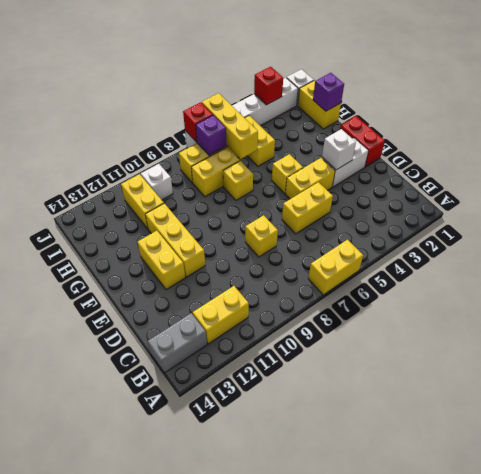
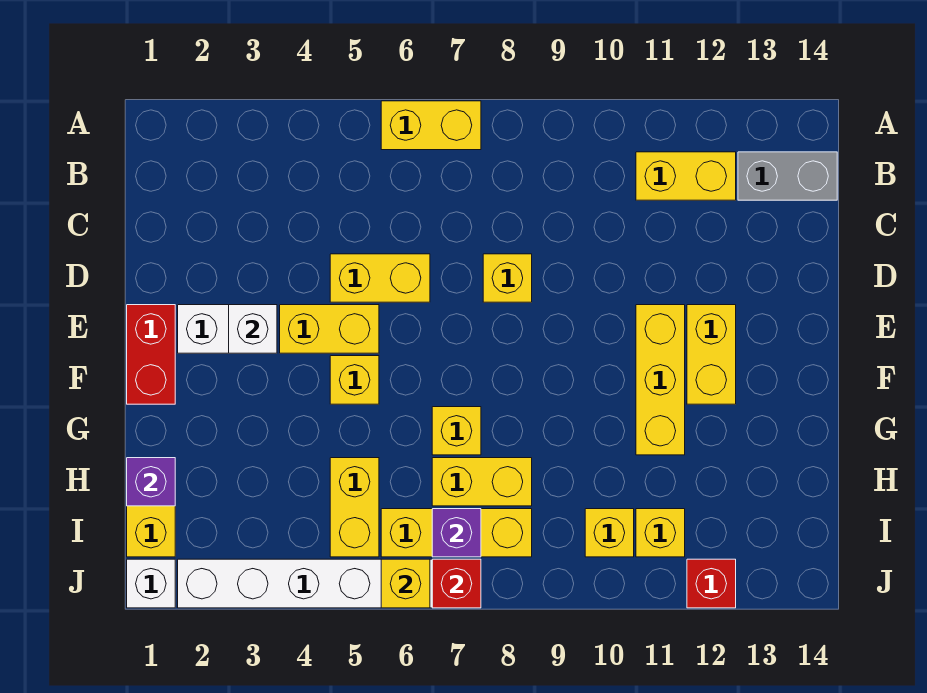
yellow brick H6:J6 level 2 -> yellow brick J6 level 2
yellow brick H11:I11 level 1 -> yellow brick I11 level 1
white brick I10 level 1 -> yellow brick I10 level 1
red brick J3 level 2 -> red brick J12 level 1

